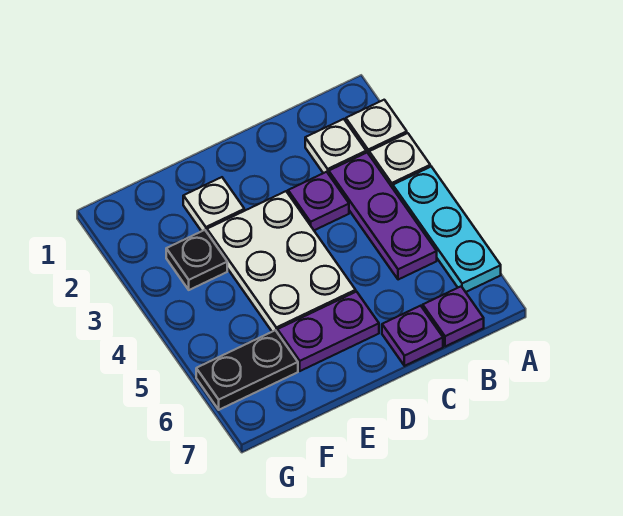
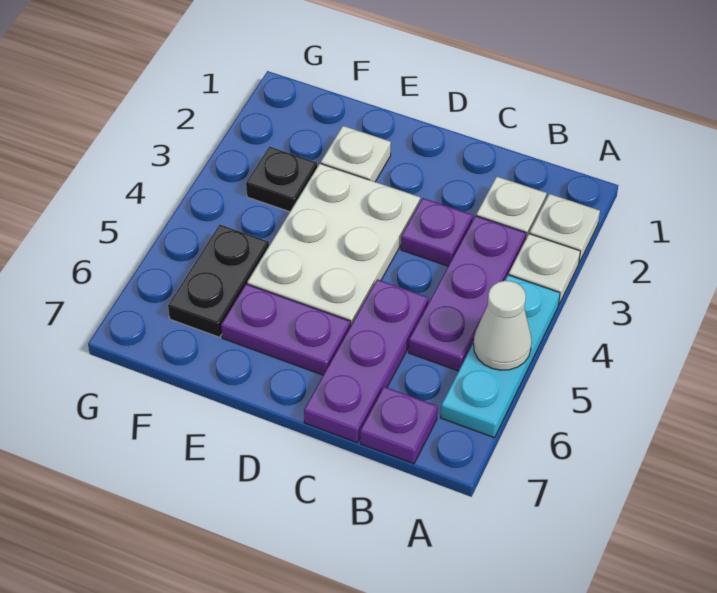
none -> white cone A5 level 2
purple plate C7 level 1 -> purple plate C5:C7 level 1
black plate F6:G6 level 1 -> black plate F5:F6 level 1

